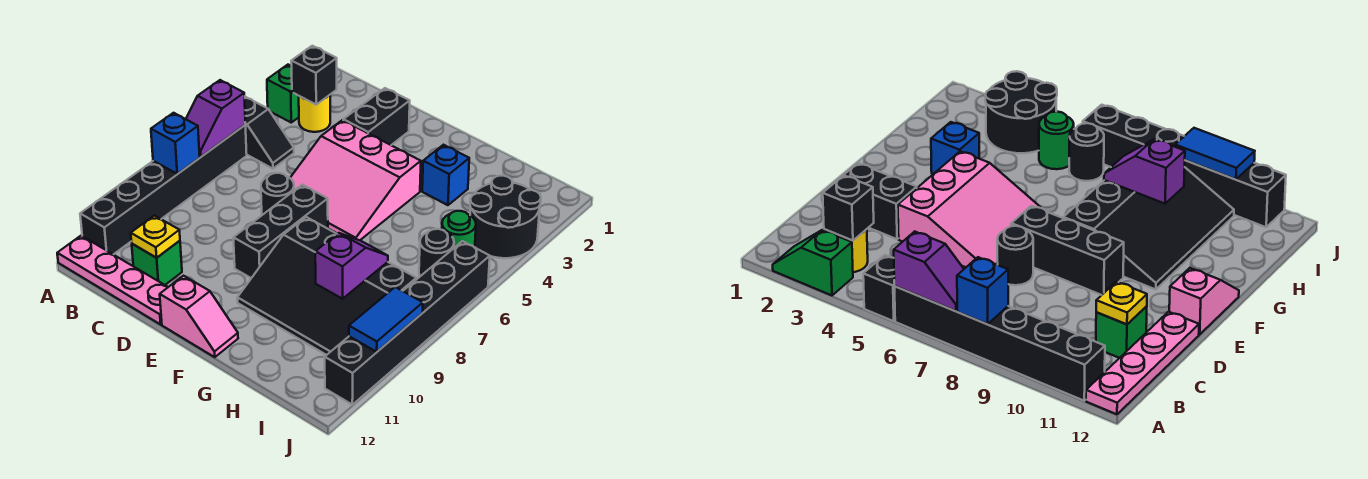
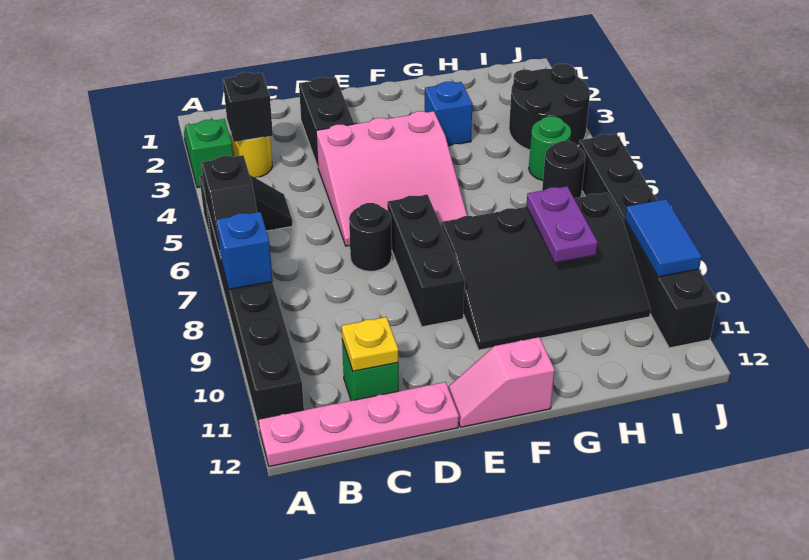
purple slope A6:A7 level 2 top 6 -> black slope A6:A7 level 2 top 6
pink slope E12:F12 level 1 top E -> pink slope E12:F12 level 1 top F
purple slope H8:H9 level 2 top 9 -> purple plate H8:H9 level 2

